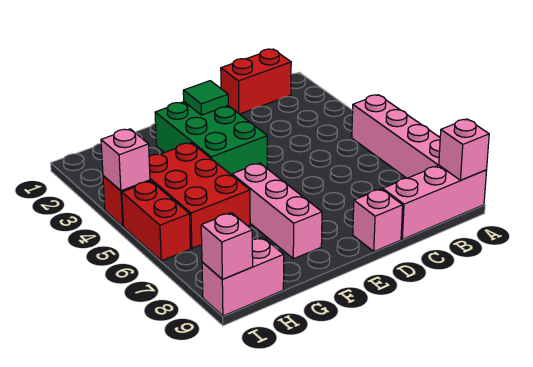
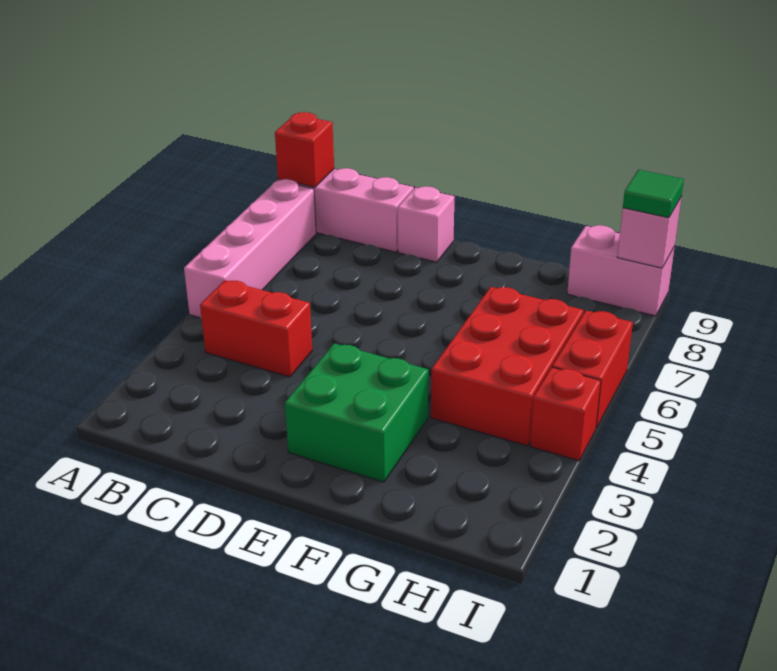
pink brick A9 level 2 -> red brick A9 level 2
red brick B1:C1 level 1 -> red brick B4:C4 level 1
green brick E2:F4 level 1 -> green brick E2:F3 level 1
green tile E2 level 2 -> green tile I9 level 3
pink brick F6:F8 level 1 -> none
pink brick I4 level 2 -> none

